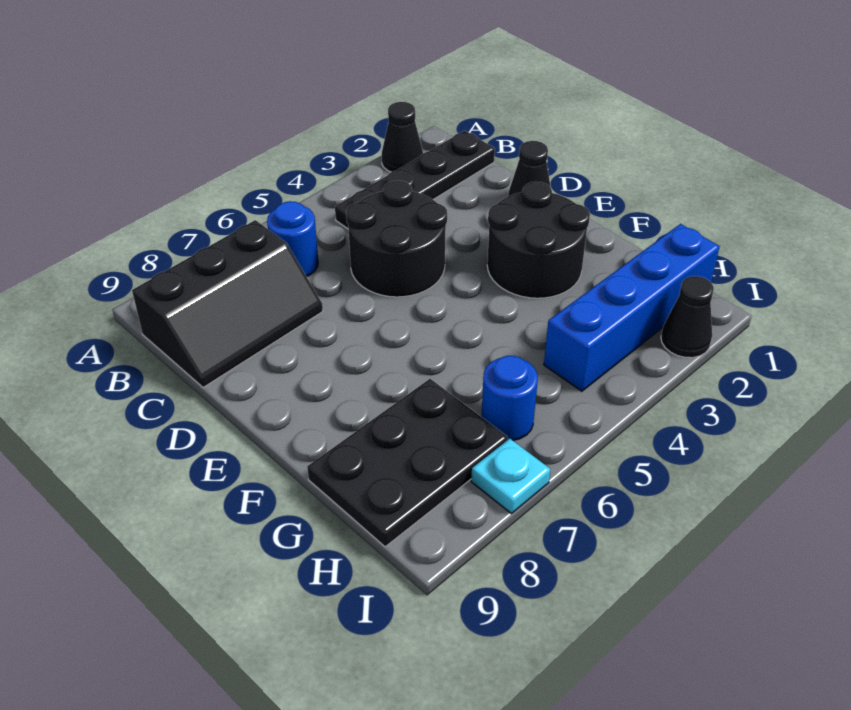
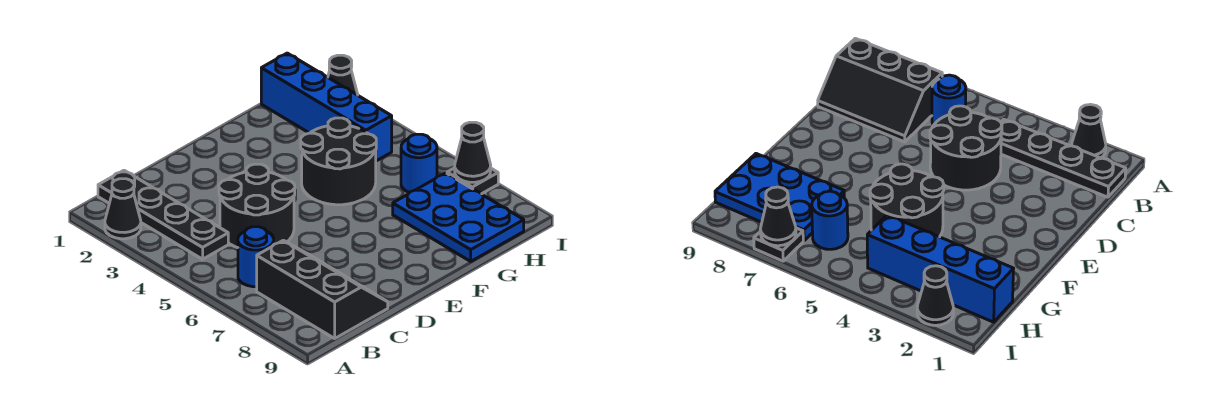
black cone D1 level 1 -> black cone I7 level 2
black round brick E2:F3 level 1 -> black round brick F4:G5 level 1
black plate G7:H9 level 1 -> blue plate G7:H9 level 1
cyan plate I7 level 1 -> black plate I7 level 1

